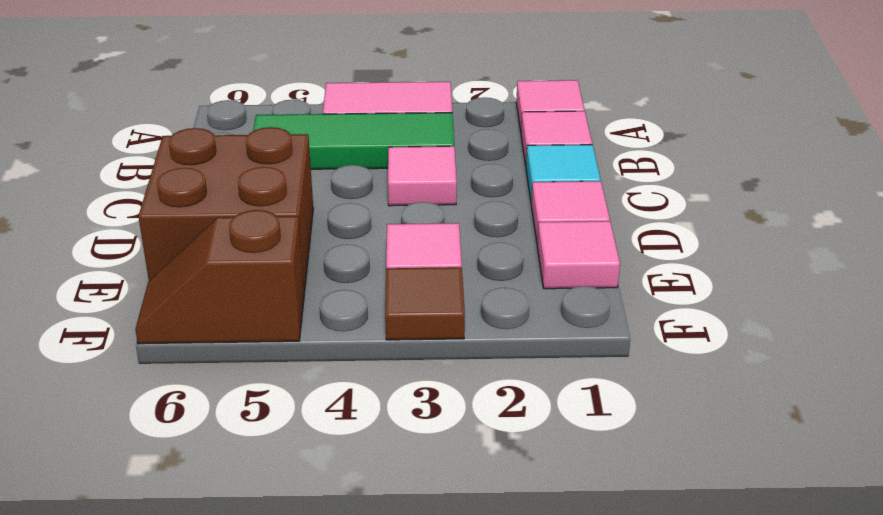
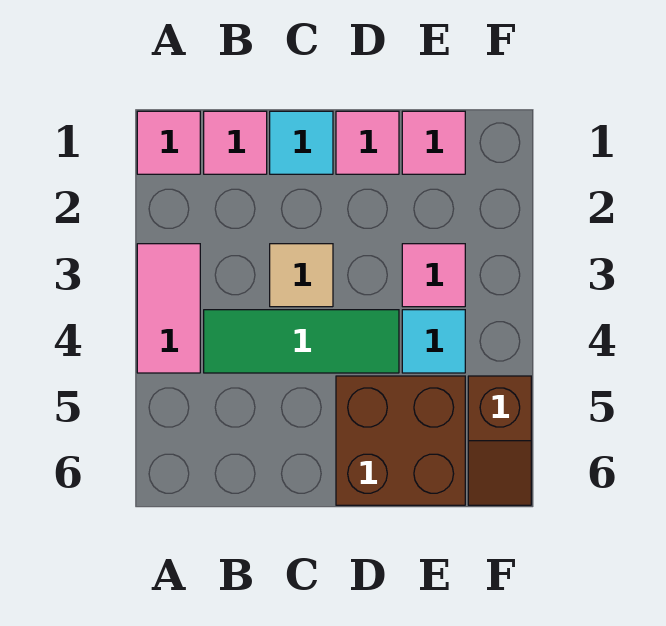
green tile B3:B5 level 1 -> green tile B4:D4 level 1
pink tile C3 level 1 -> tan tile C3 level 1
none -> cyan tile E4 level 1
brown tile F3 level 1 -> none

